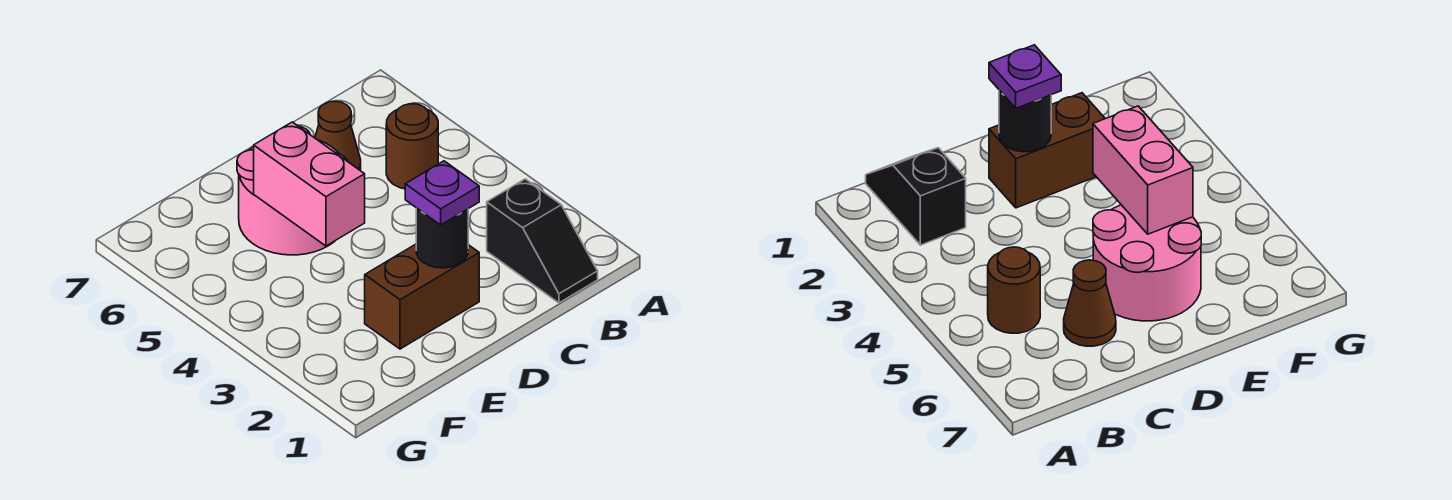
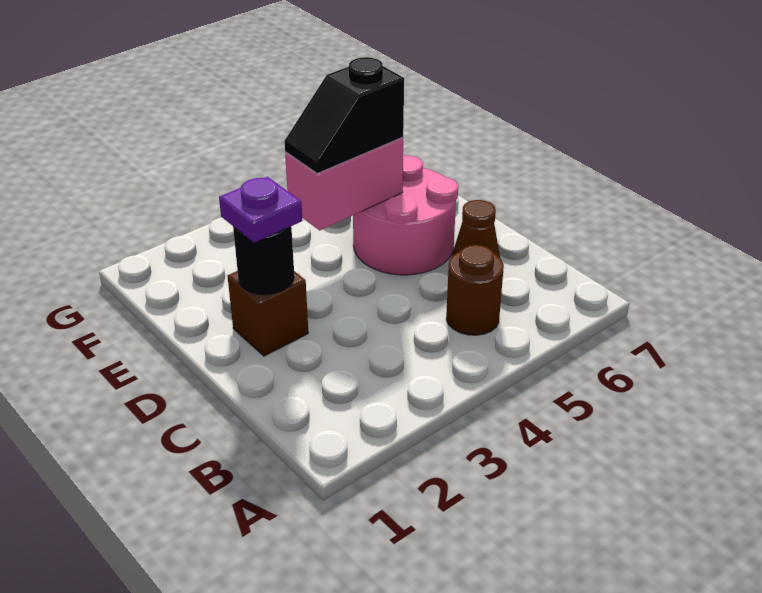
black slope B1:B2 level 1 top 2 -> black slope E4:E5 level 3 top 5
brown brick D2:E2 level 1 -> brown brick D2 level 1

